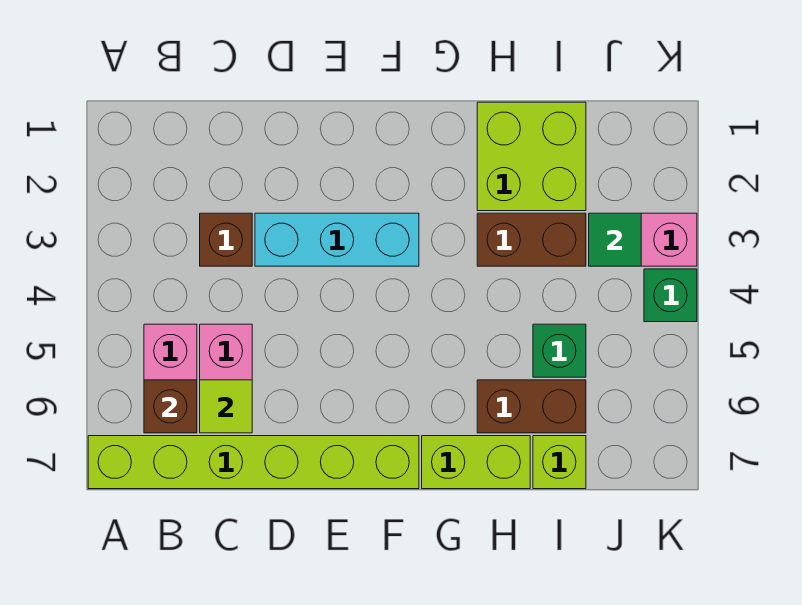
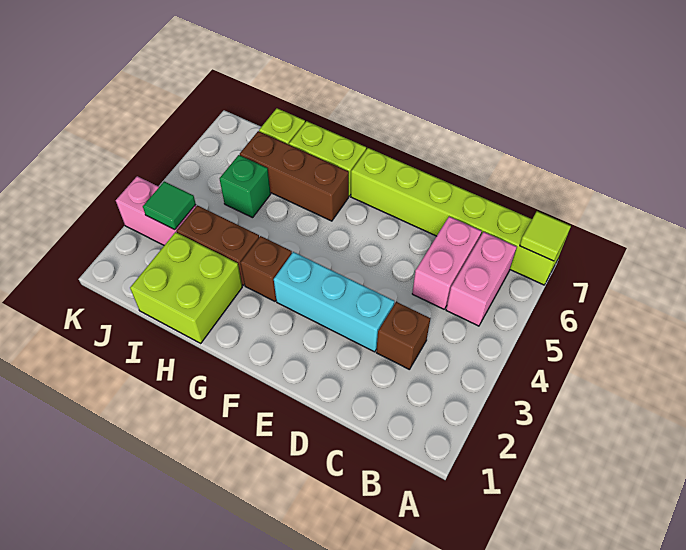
brown brick B6 level 2 -> brown brick G3 level 1
lime tile C6 level 2 -> lime tile A7 level 2
brown brick H6:I6 level 1 -> brown brick G6:I6 level 1
green brick K4 level 1 -> none

